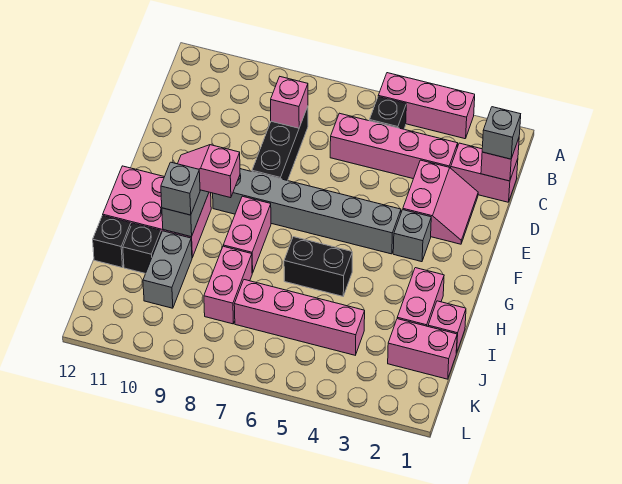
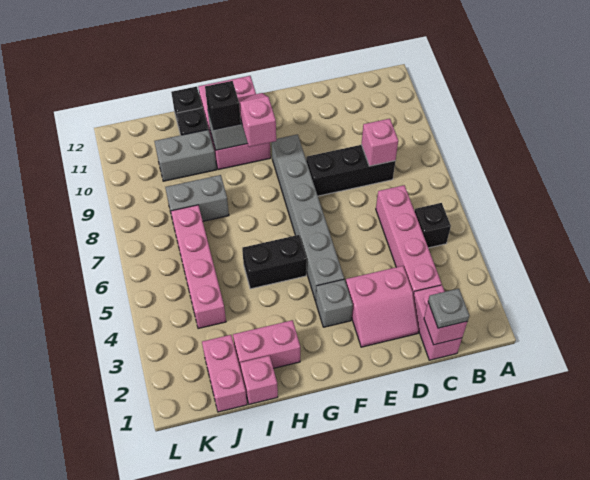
pink brick A3:A5 level 1 -> none
grey brick C1 level 3 -> grey plate C1 level 3
pink brick G8:H8 level 1 -> none
black brick H5:H6 level 1 -> black brick G5:H5 level 1
grey brick H10 level 3 -> black brick H10 level 3
pink brick I8:J8 level 1 -> grey brick I8:J8 level 1

